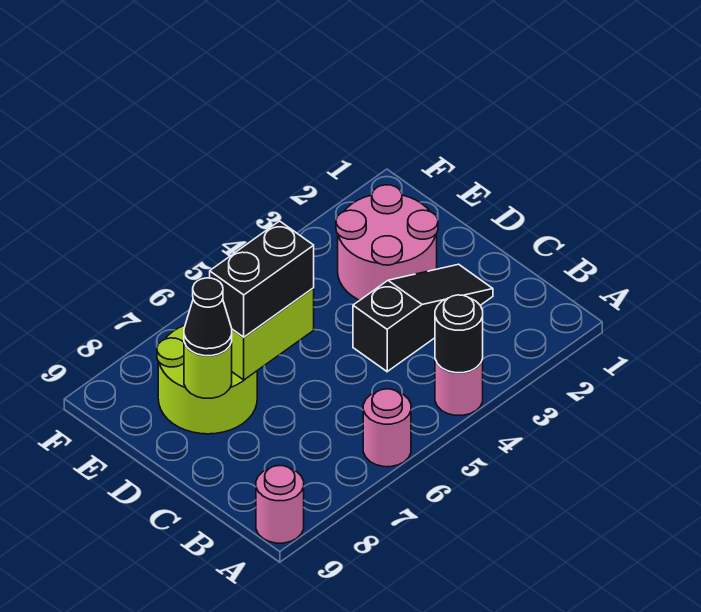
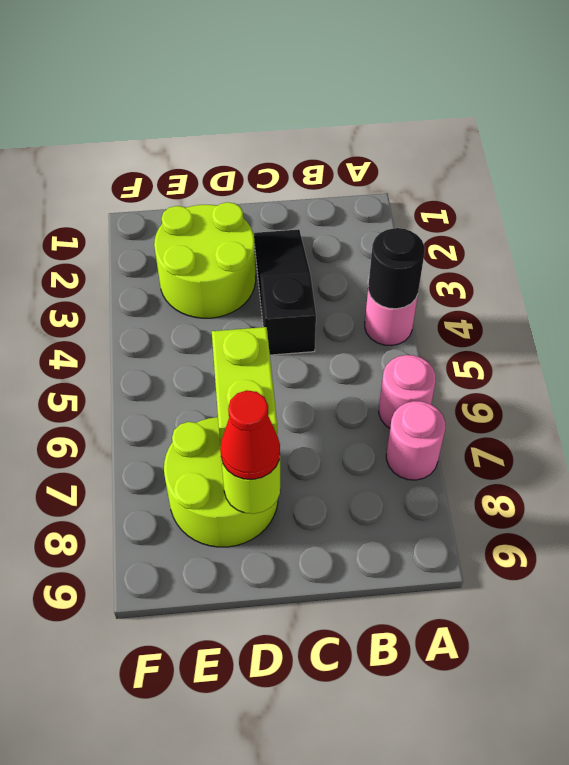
pink round brick A9 level 1 -> pink round brick A7 level 1
pink round brick D2:E3 level 1 -> lime round brick D2:E3 level 1
black brick D6:D7 level 3 -> none
black cone D8 level 3 -> red cone D8 level 3

